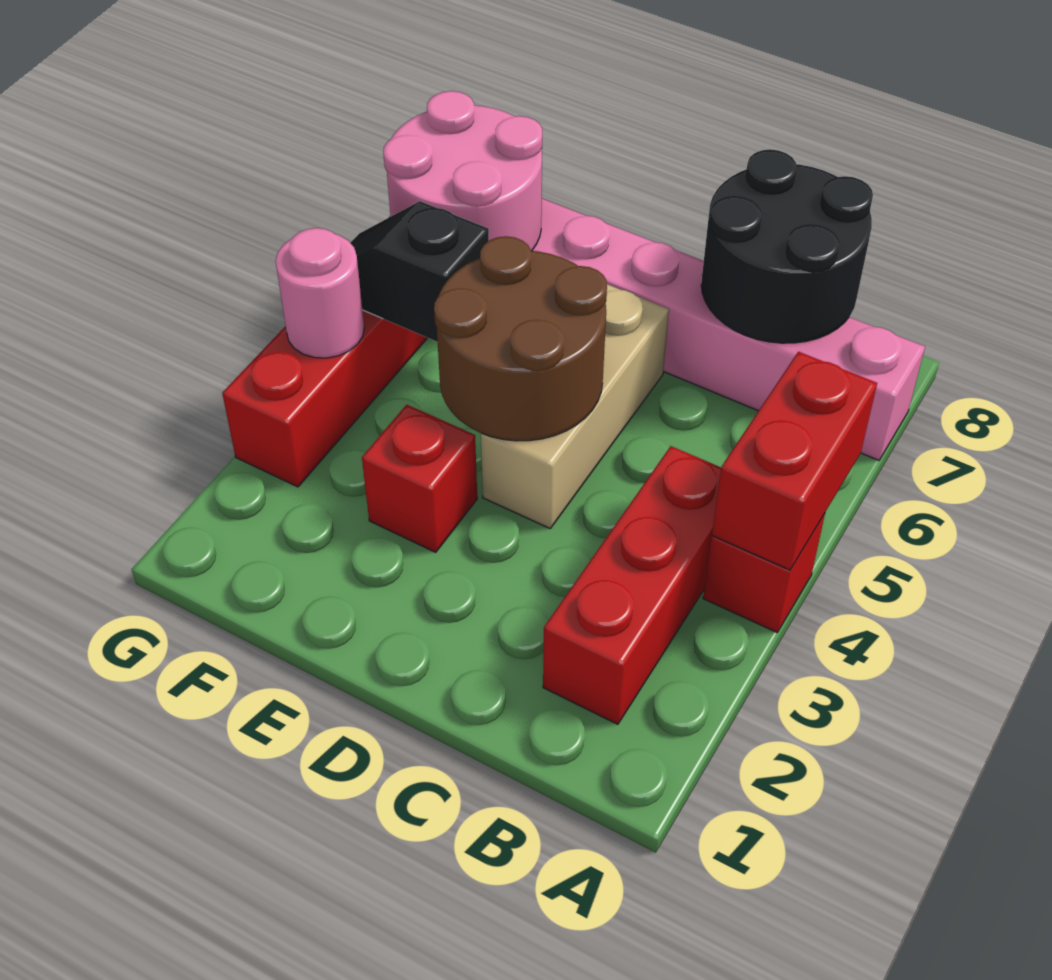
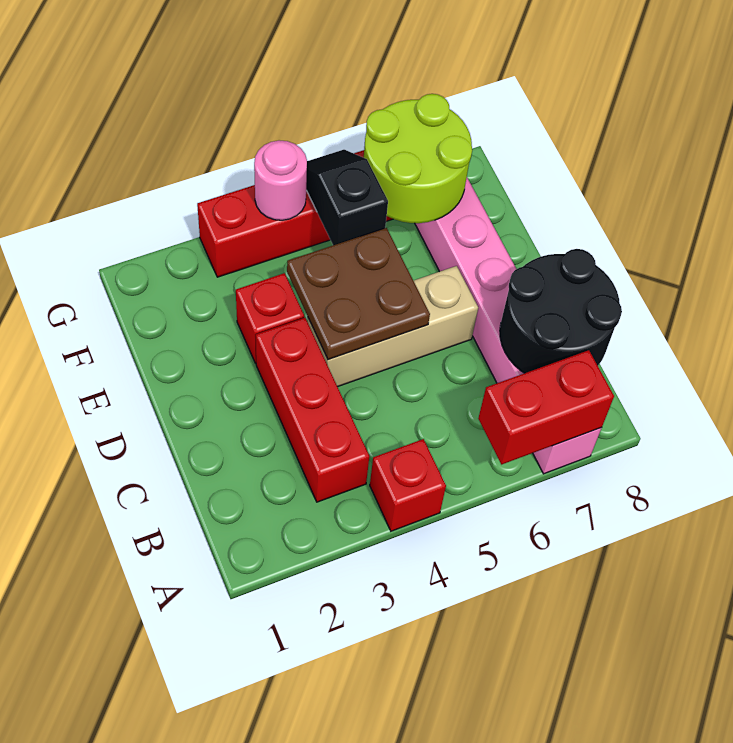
red brick A4:A5 level 2 -> red brick A6:A7 level 2
red brick B2:B4 level 1 -> red brick B3:D3 level 1
brown round brick D4:E5 level 2 -> brown plate D4:E5 level 2
pink round brick F6:G7 level 2 -> lime round brick F6:G7 level 2

